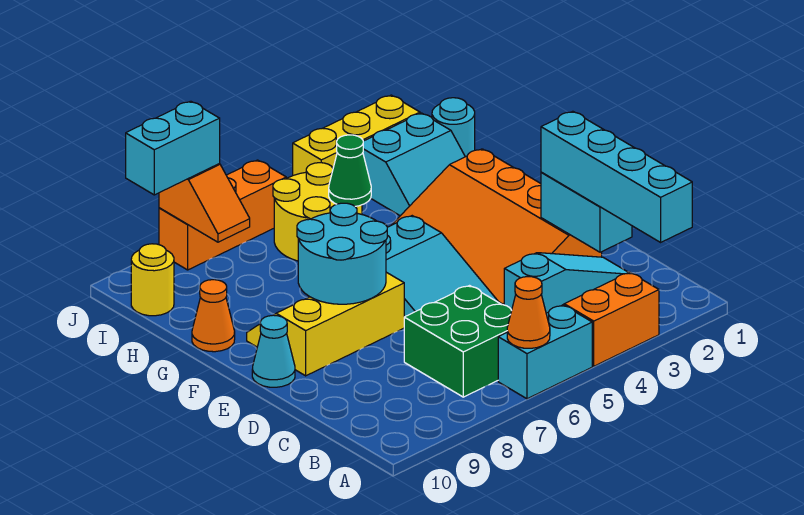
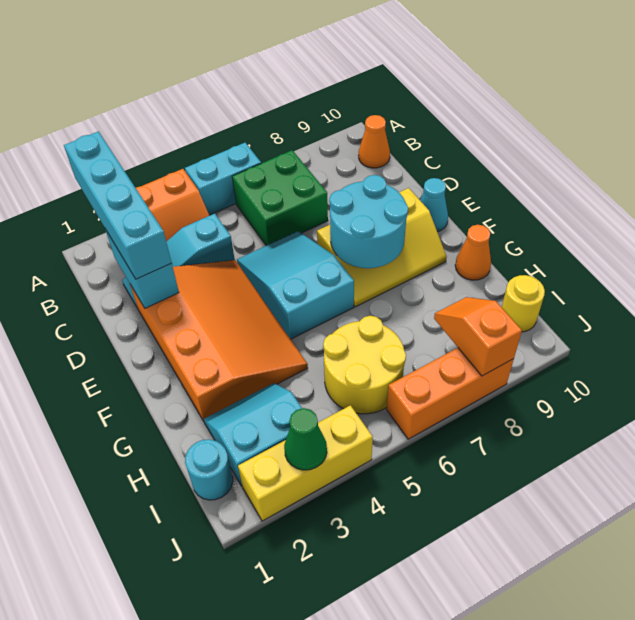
orange cone A6 level 2 -> orange cone B10 level 1
green cone H5 level 2 -> green cone J3 level 2
cyan brick J8:J9 level 3 -> none

